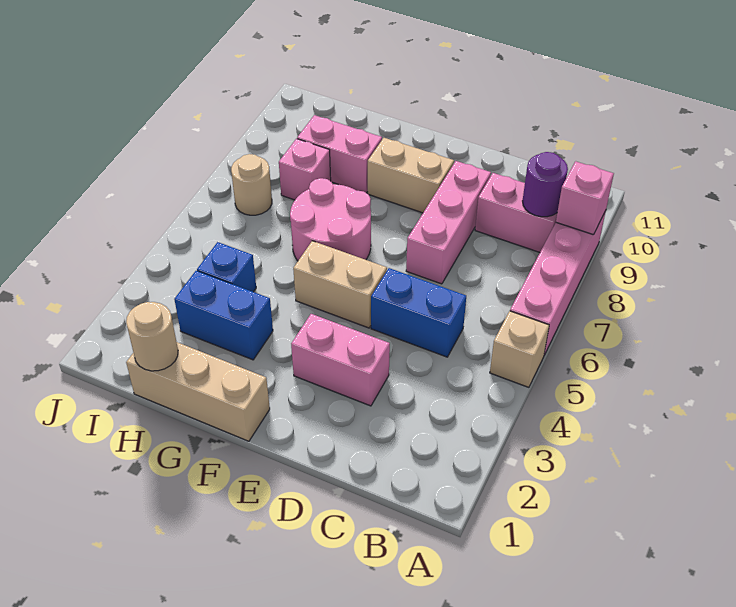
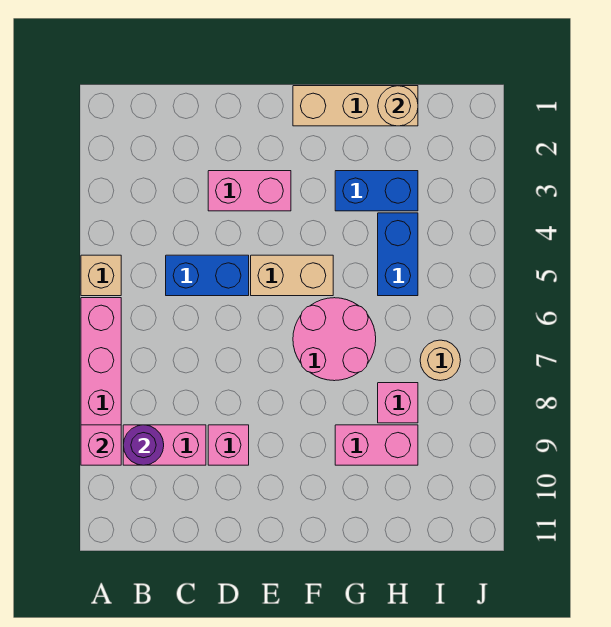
pink brick D7:D9 level 1 -> pink brick D9 level 1
tan brick E9:F9 level 1 -> none
blue brick H4 level 1 -> blue brick H4:H5 level 1

